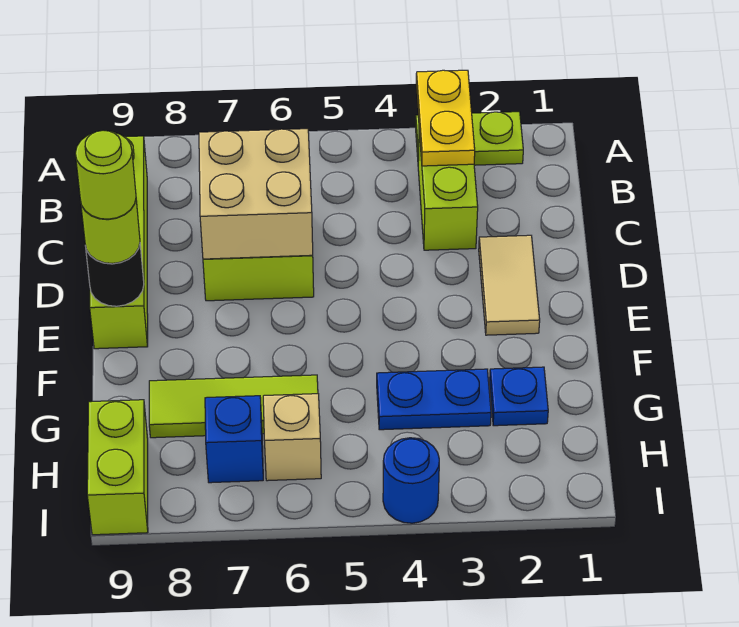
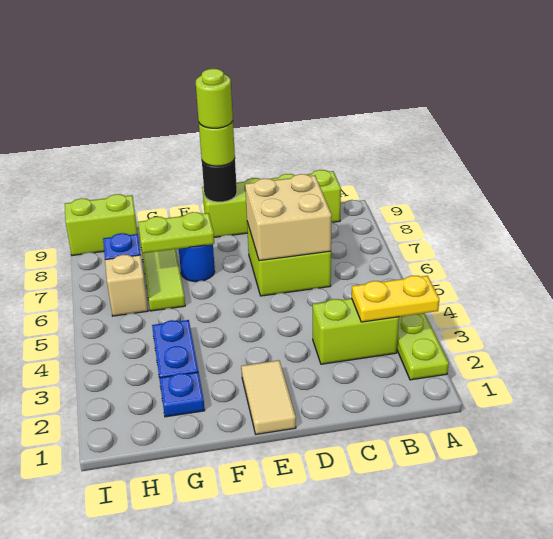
tan tile D2:E2 level 1 -> tan tile E1:E2 level 1
none -> lime plate F7:G7 level 2
blue round brick I4 level 1 -> blue round brick F7 level 1

